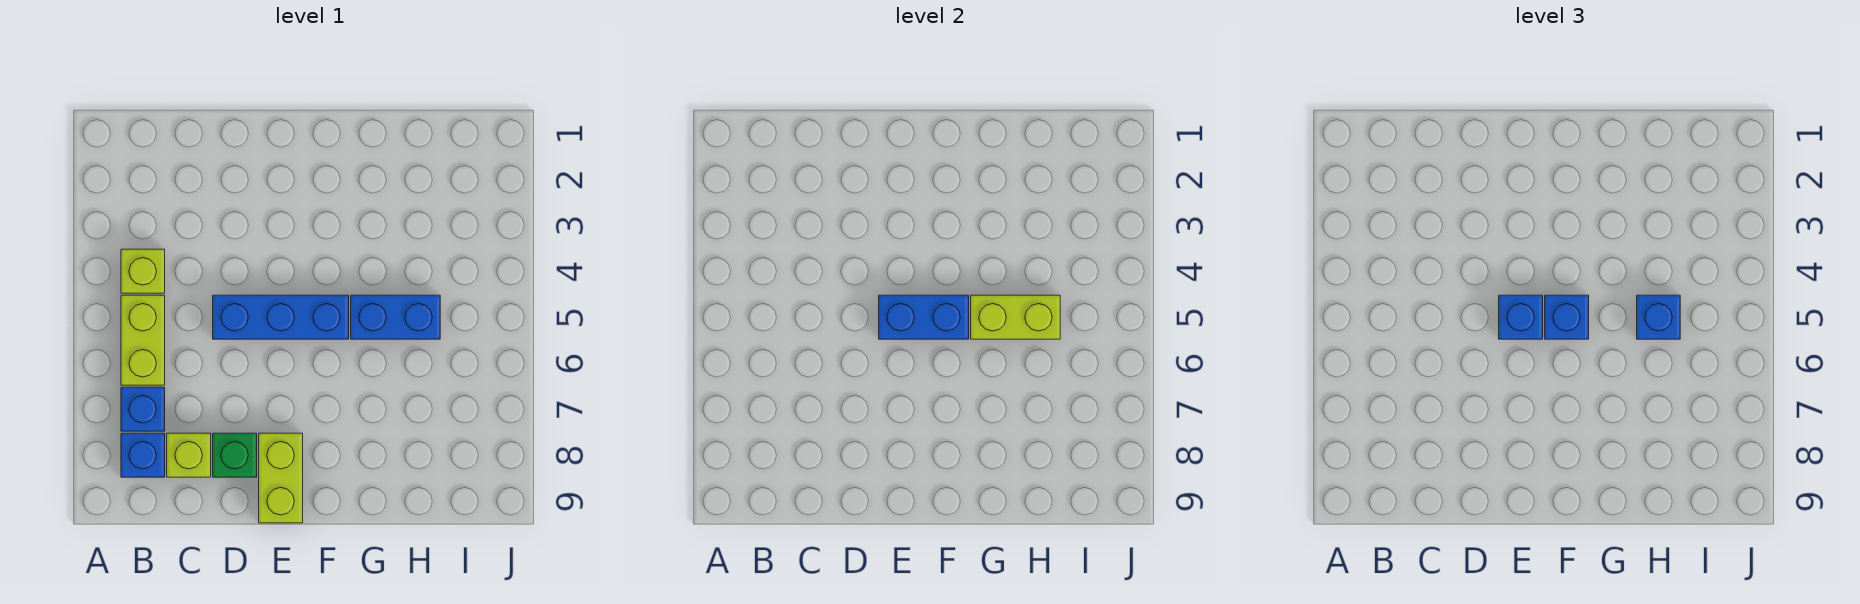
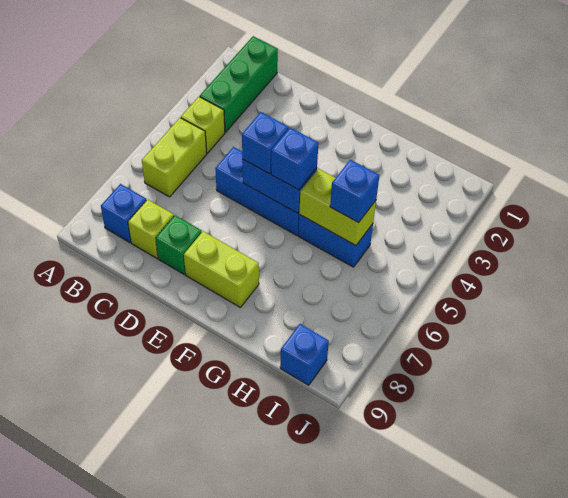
none -> green brick B1:B3 level 1
blue brick B7 level 1 -> blue brick I9 level 1
lime brick E8:E9 level 1 -> lime brick E8:F8 level 1

